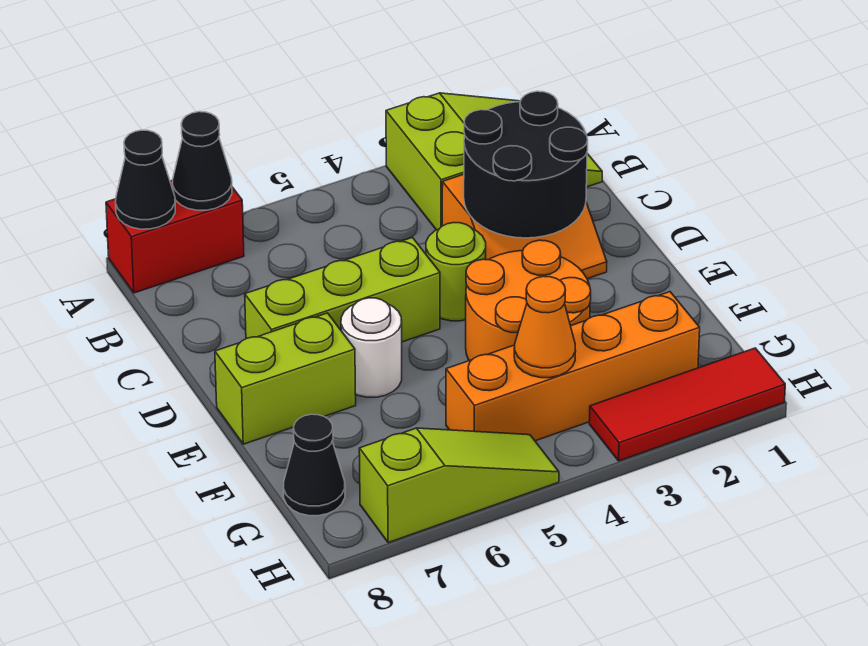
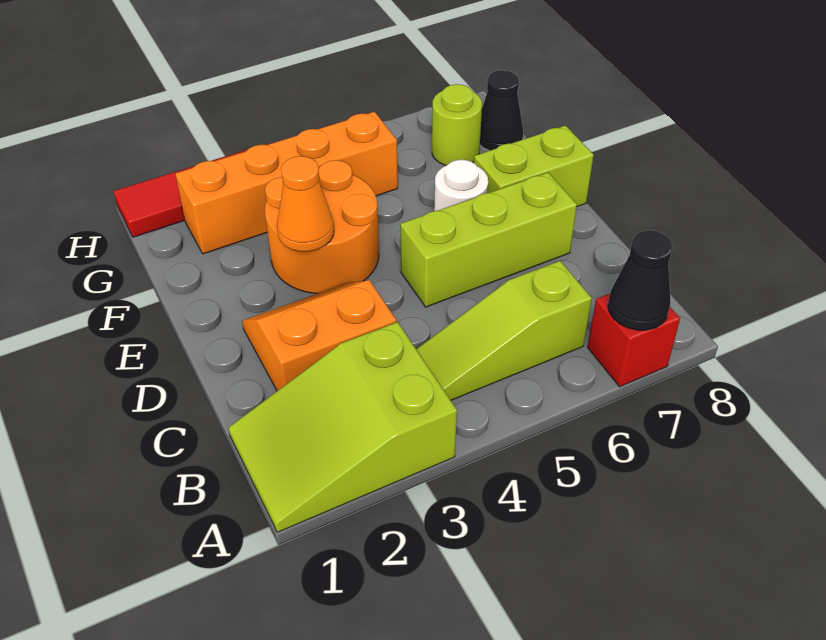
red brick A7:A8 level 1 -> red brick A7 level 1
black cone A8 level 2 -> none
black round brick C2:D3 level 2 -> none
lime round brick D4 level 1 -> lime round brick G7 level 1
orange cone G4 level 2 -> orange cone E3 level 2
lime slope H5:H7 level 1 top 7 -> lime slope B4:B6 level 1 top 6

